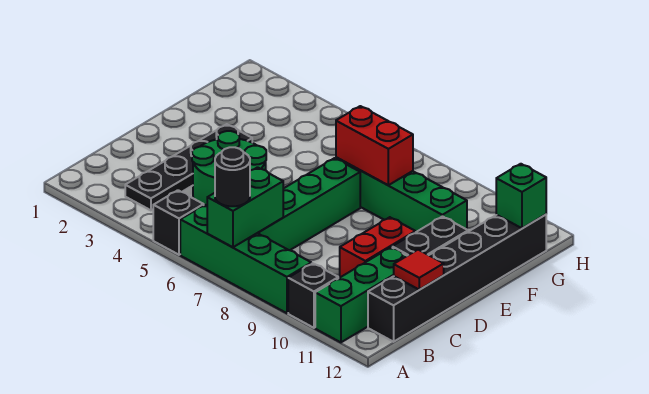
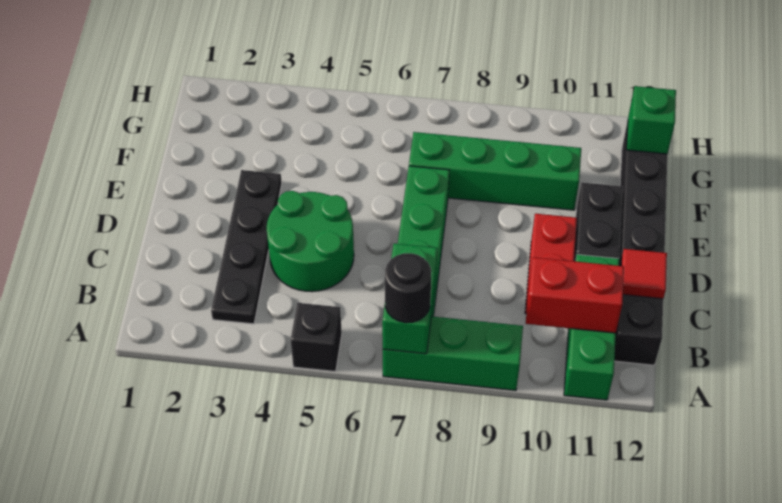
green brick A6:A9 level 1 -> green brick A7:A9 level 1
black brick A10 level 1 -> none
red brick F7:F8 level 2 -> red brick B10:B11 level 2

